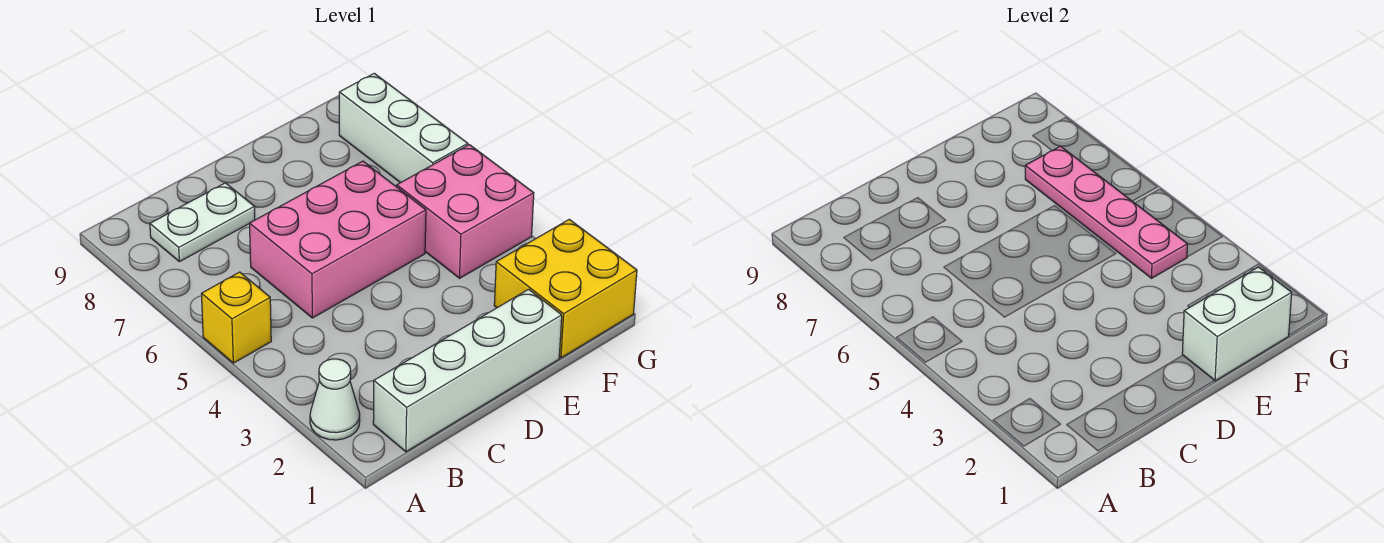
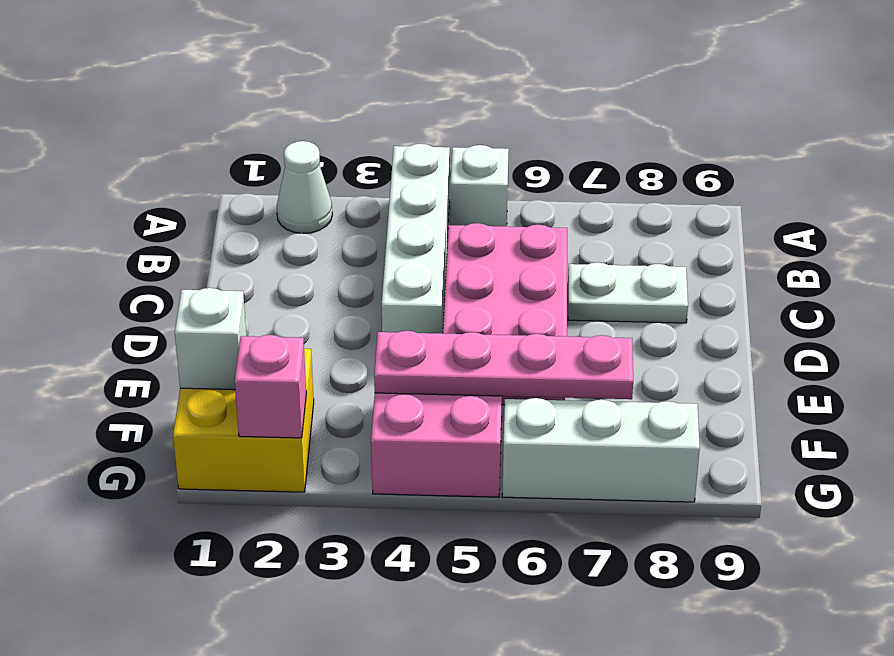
yellow brick A5 level 1 -> white brick A5 level 1
white brick B1:E1 level 1 -> white brick A4:D4 level 1
white plate B8:C8 level 1 -> white plate C7:C8 level 1
white brick E1:F1 level 2 -> white brick F1 level 2
none -> pink brick G2 level 2

